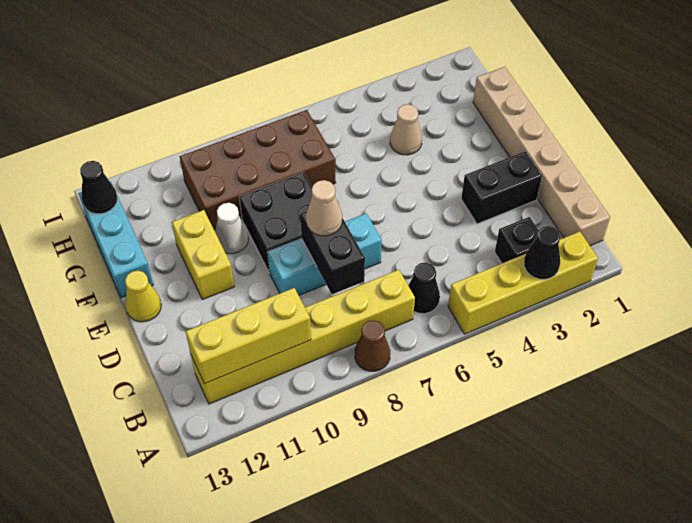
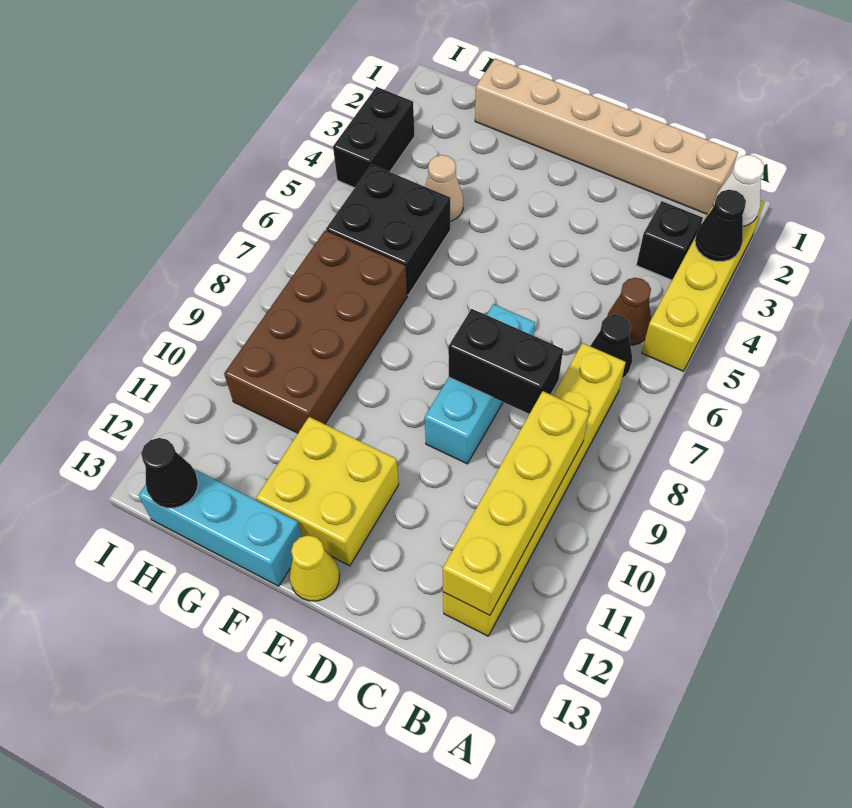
brown cone A8 level 1 -> brown cone B5 level 1
yellow brick B10:B12 level 2 -> yellow brick B9:B12 level 2
black brick D2:D3 level 1 -> black brick I3:I4 level 1
tan cone D8 level 3 -> none
black brick E8:F9 level 1 -> black brick G5:H6 level 1
yellow brick E11:F11 level 1 -> yellow brick E11:F12 level 1
white cone F10 level 1 -> white cone A2 level 2

